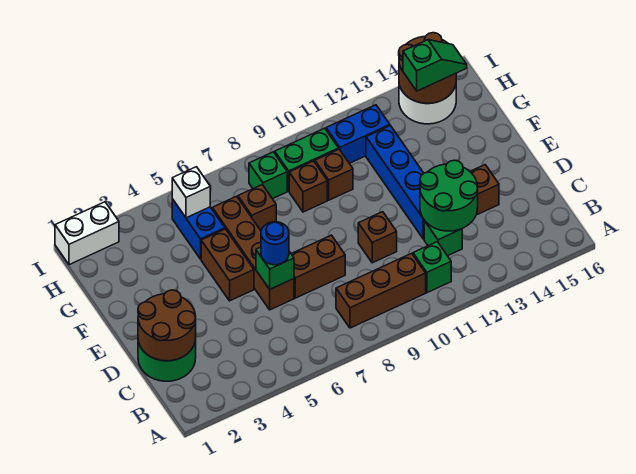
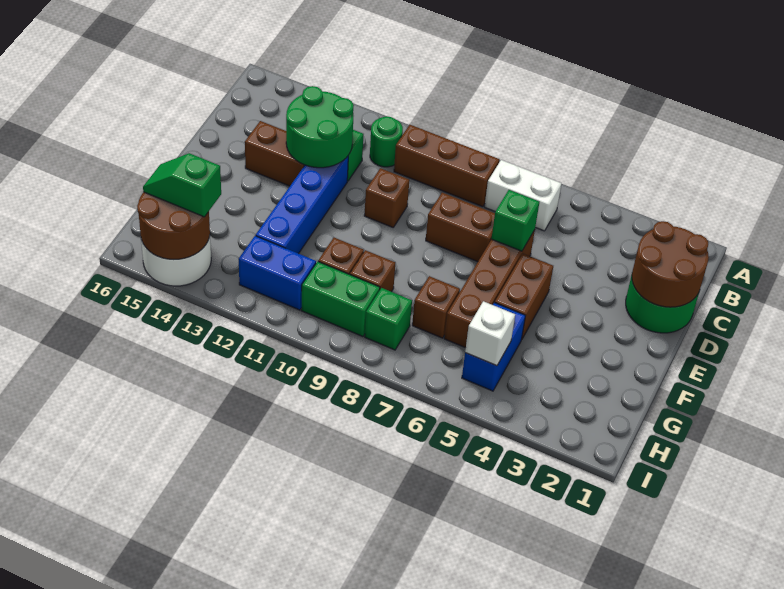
green brick B11 level 1 -> green round brick B11 level 1
blue round brick D6 level 3 -> none
white brick I1:I2 level 1 -> white brick B6:B7 level 1

